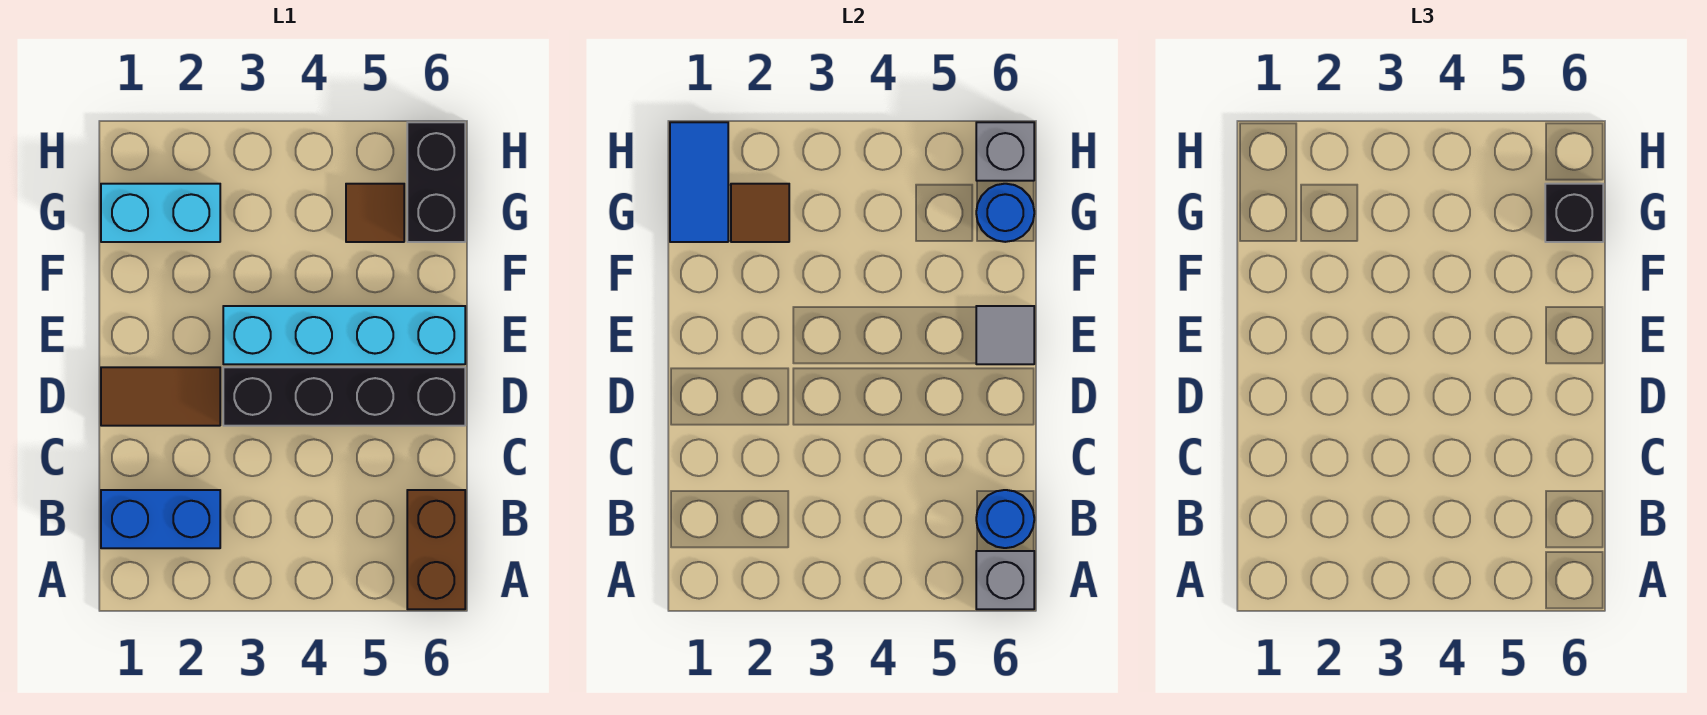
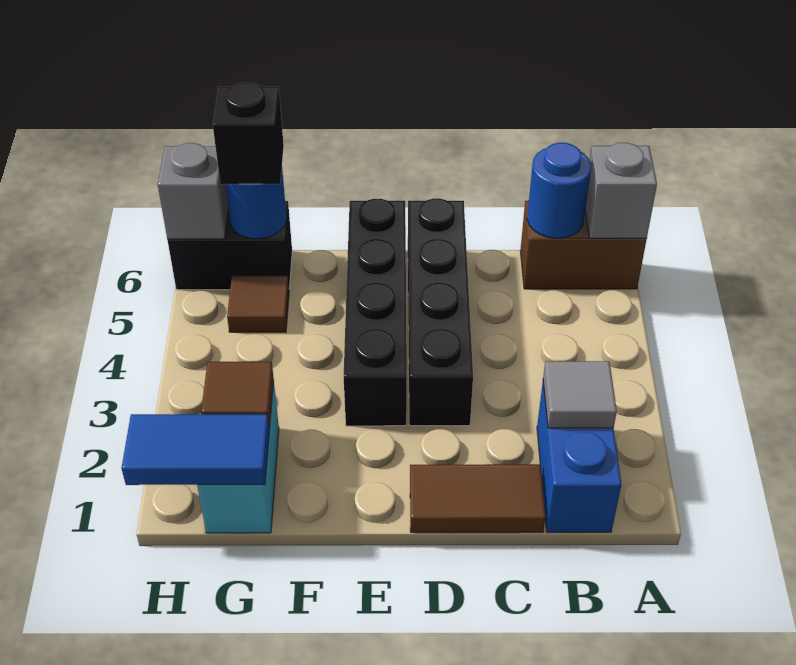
brown tile D1:D2 level 1 -> brown tile C1:D1 level 1
cyan brick E3:E6 level 1 -> black brick E3:E6 level 1
grey tile E6 level 2 -> grey tile B2 level 2

